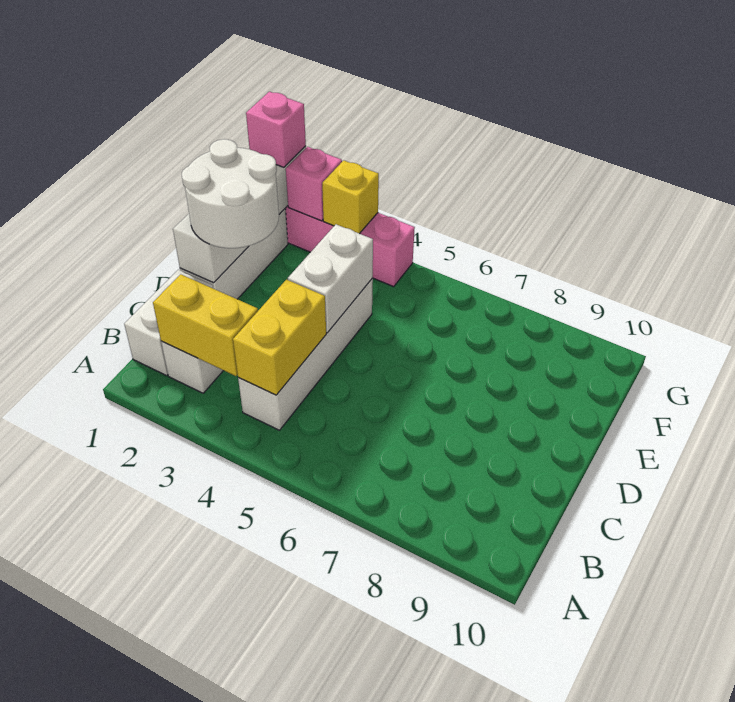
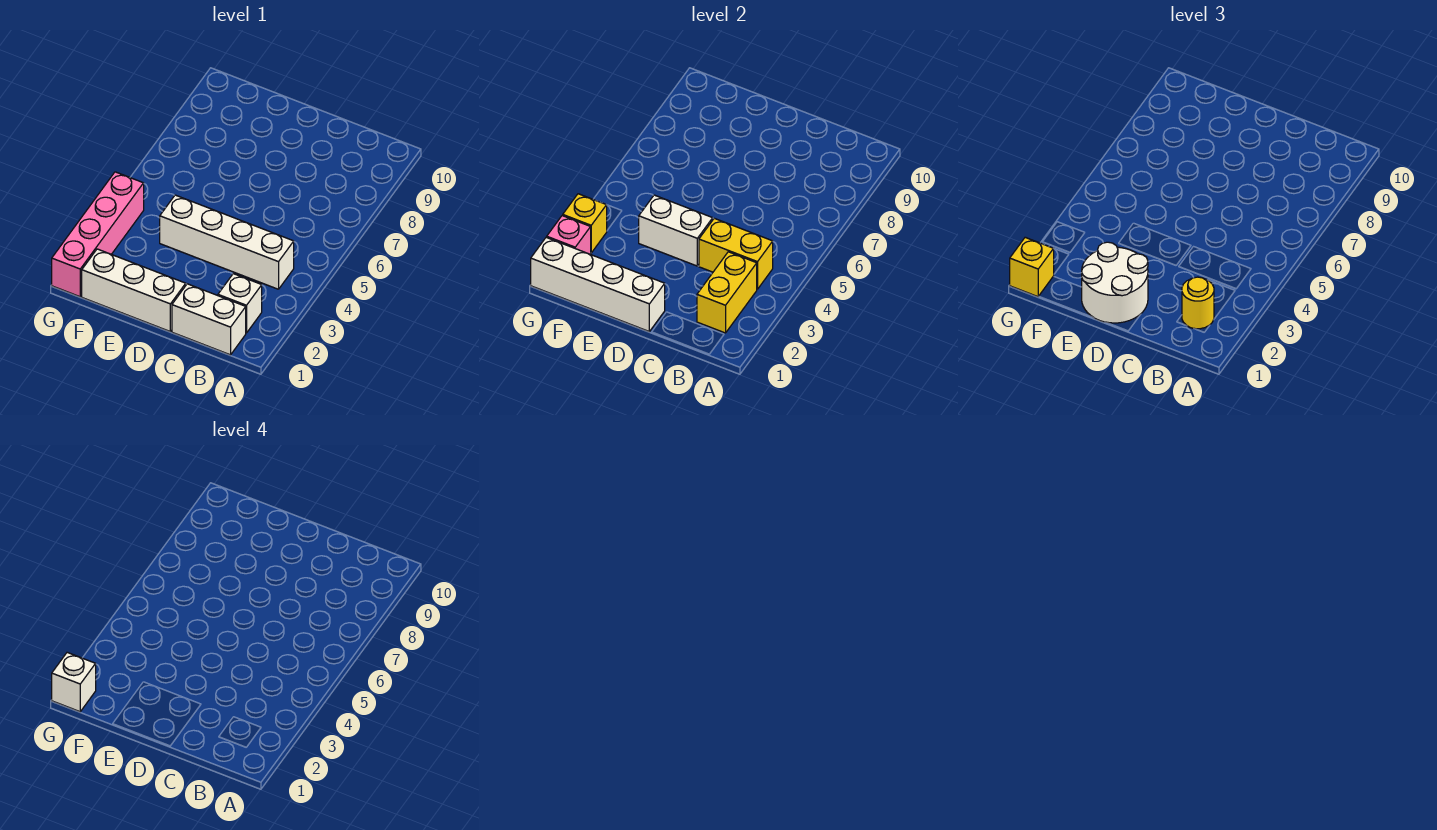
none -> yellow round brick B2 level 3
pink brick G1 level 3 -> yellow brick G1 level 3
none -> white brick G1 level 4

